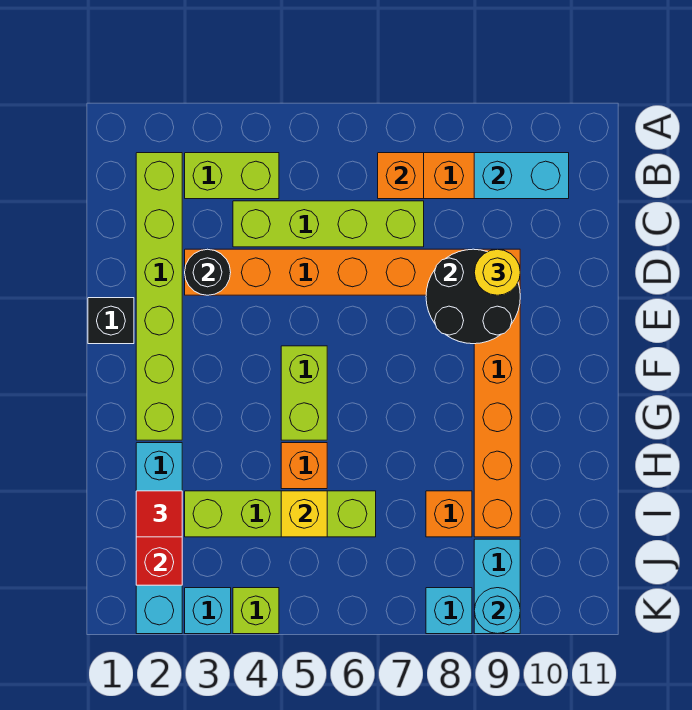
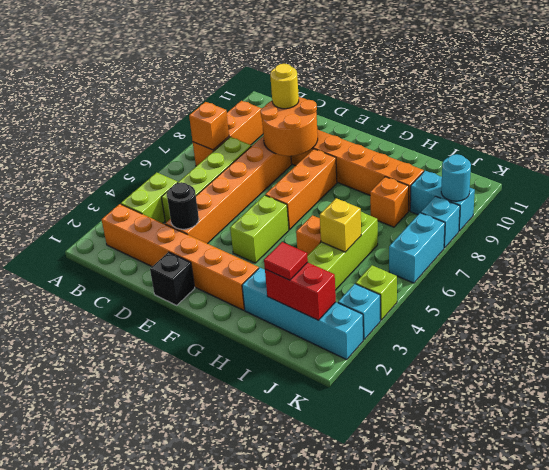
lime brick B2:G2 level 1 -> orange brick B2:G2 level 1
cyan brick B9:B10 level 2 -> cyan brick K6:K7 level 1
black round brick D8:E9 level 2 -> orange round brick D8:E9 level 2
lime brick F5:G5 level 1 -> lime brick F4:F5 level 1
none -> orange brick F6:F8 level 1

